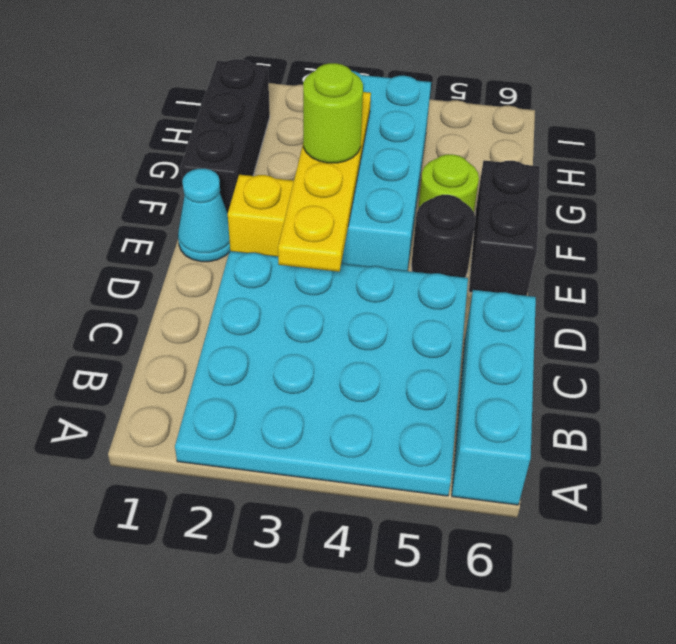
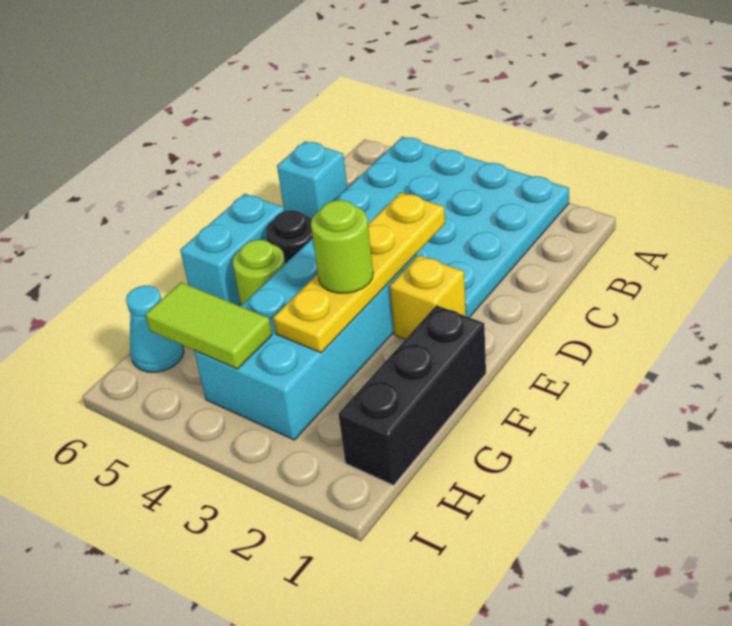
cyan brick A6:C6 level 1 -> cyan brick C6 level 1
cyan cone E1 level 1 -> cyan cone H6 level 1
black brick E6:F6 level 1 -> cyan brick E6:F6 level 1
none -> lime tile H4:H5 level 2

